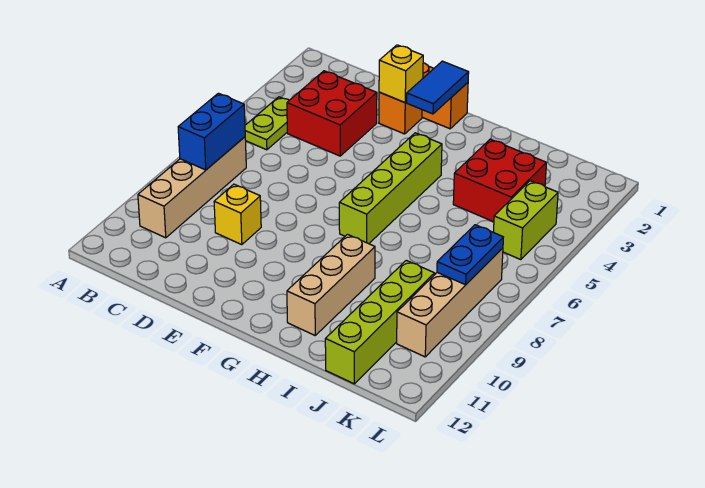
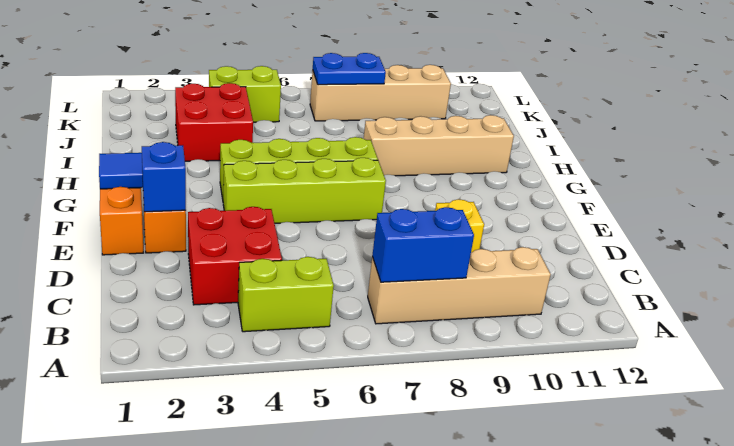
lime plate B4:B5 level 1 -> lime brick B4:B5 level 1
yellow brick E2 level 2 -> blue brick E2 level 2
tan brick H9:H11 level 1 -> tan brick H8:H11 level 1
lime brick J9:J12 level 1 -> lime brick F4:F7 level 1

